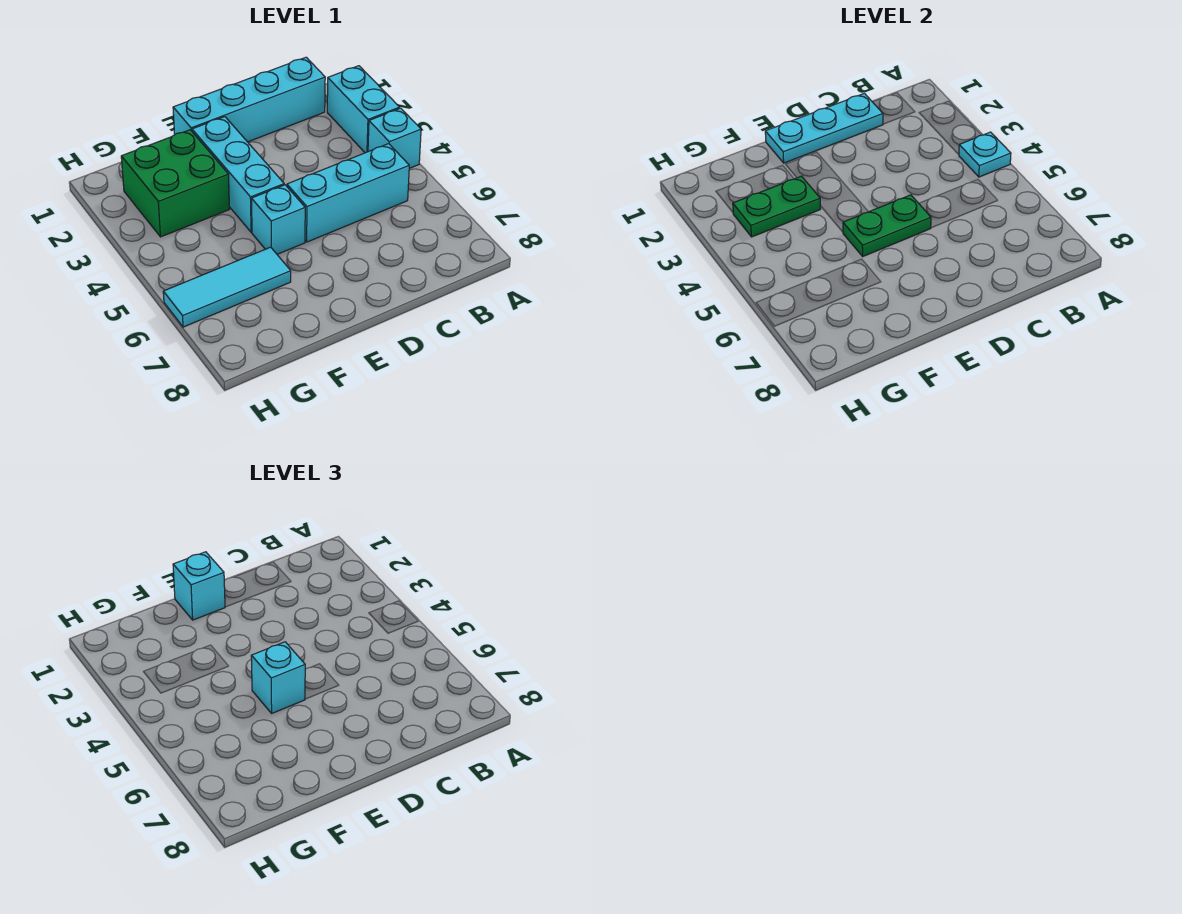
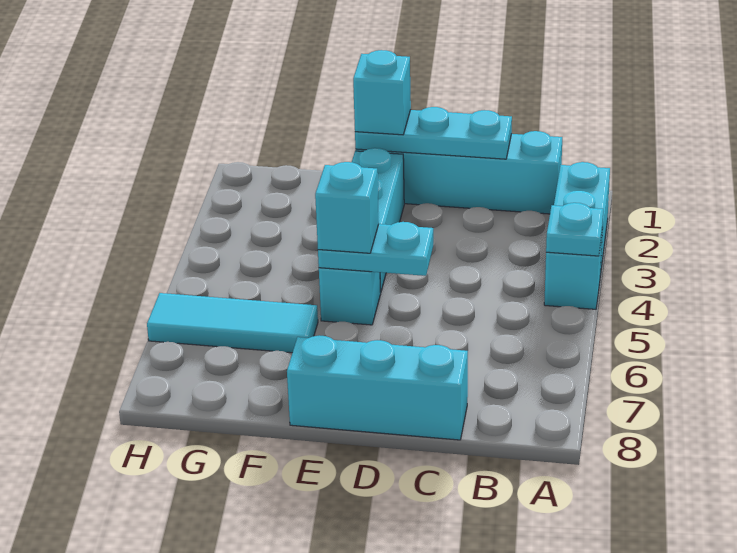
cyan brick B5:D5 level 1 -> cyan brick C8:E8 level 1
green plate D5:E5 level 2 -> cyan plate D5:E5 level 2
green brick F2:G3 level 1 -> none
green plate F3:G3 level 2 -> none

